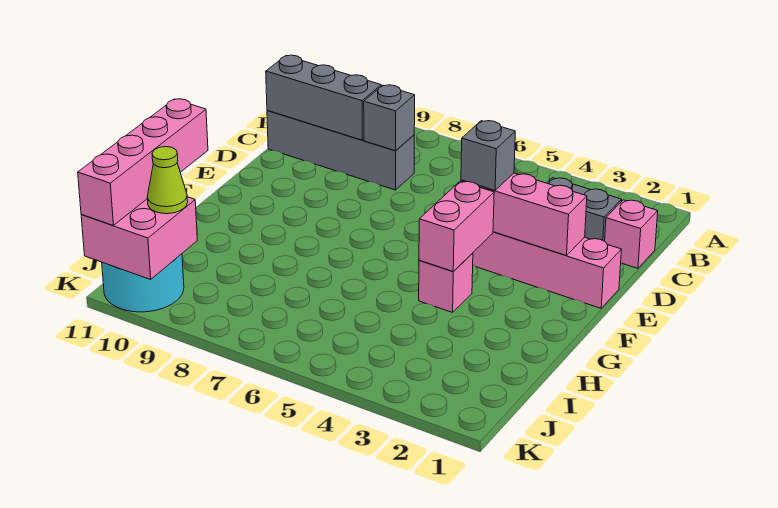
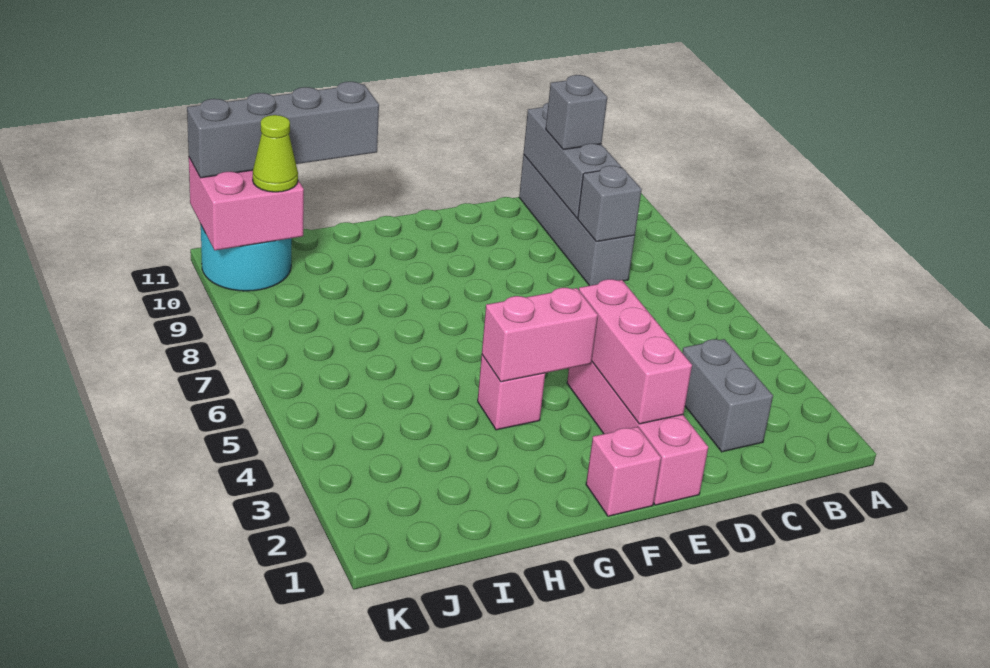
pink brick C1 level 1 -> pink brick F1 level 1
grey brick E4 level 3 -> grey brick C10 level 3
pink brick H11:K11 level 3 -> grey brick H11:K11 level 3

